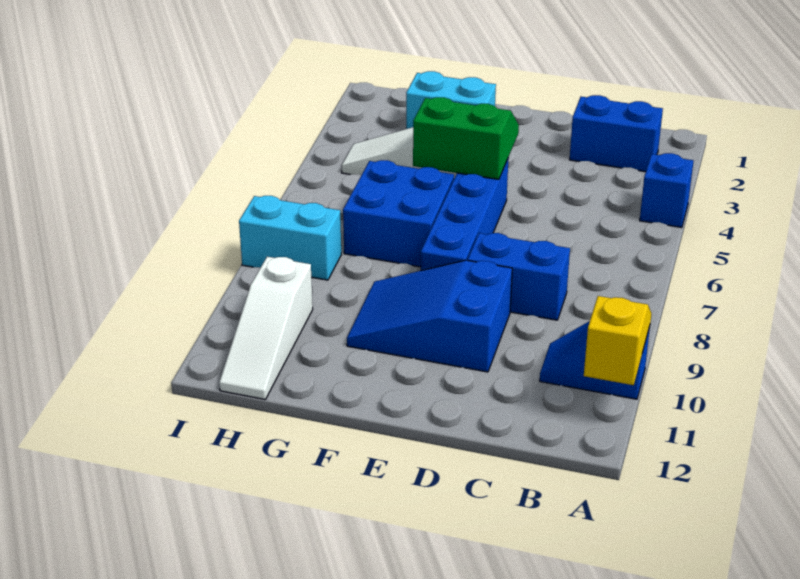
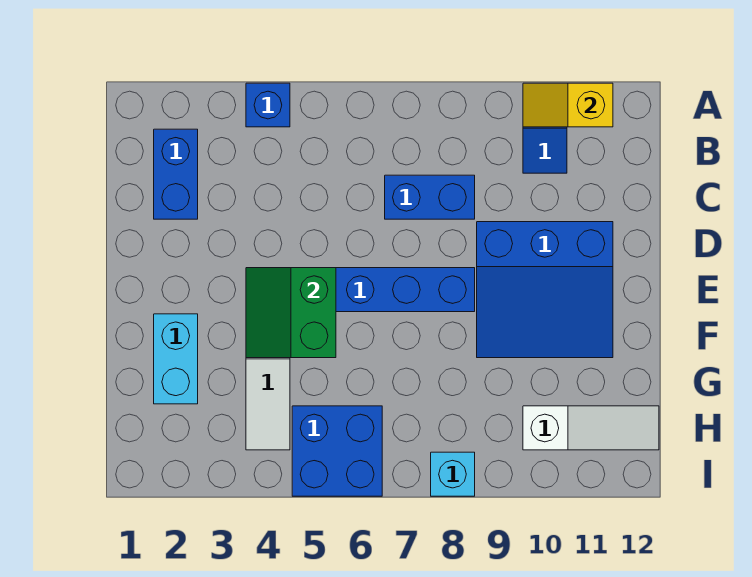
blue brick C8:D8 level 1 -> blue brick C7:C8 level 1
blue slope D9:F10 level 1 top D -> blue slope D9:F11 level 1 top D
blue brick F6:G7 level 1 -> blue brick H5:I6 level 1
cyan brick H8:I8 level 1 -> cyan brick I8 level 1

